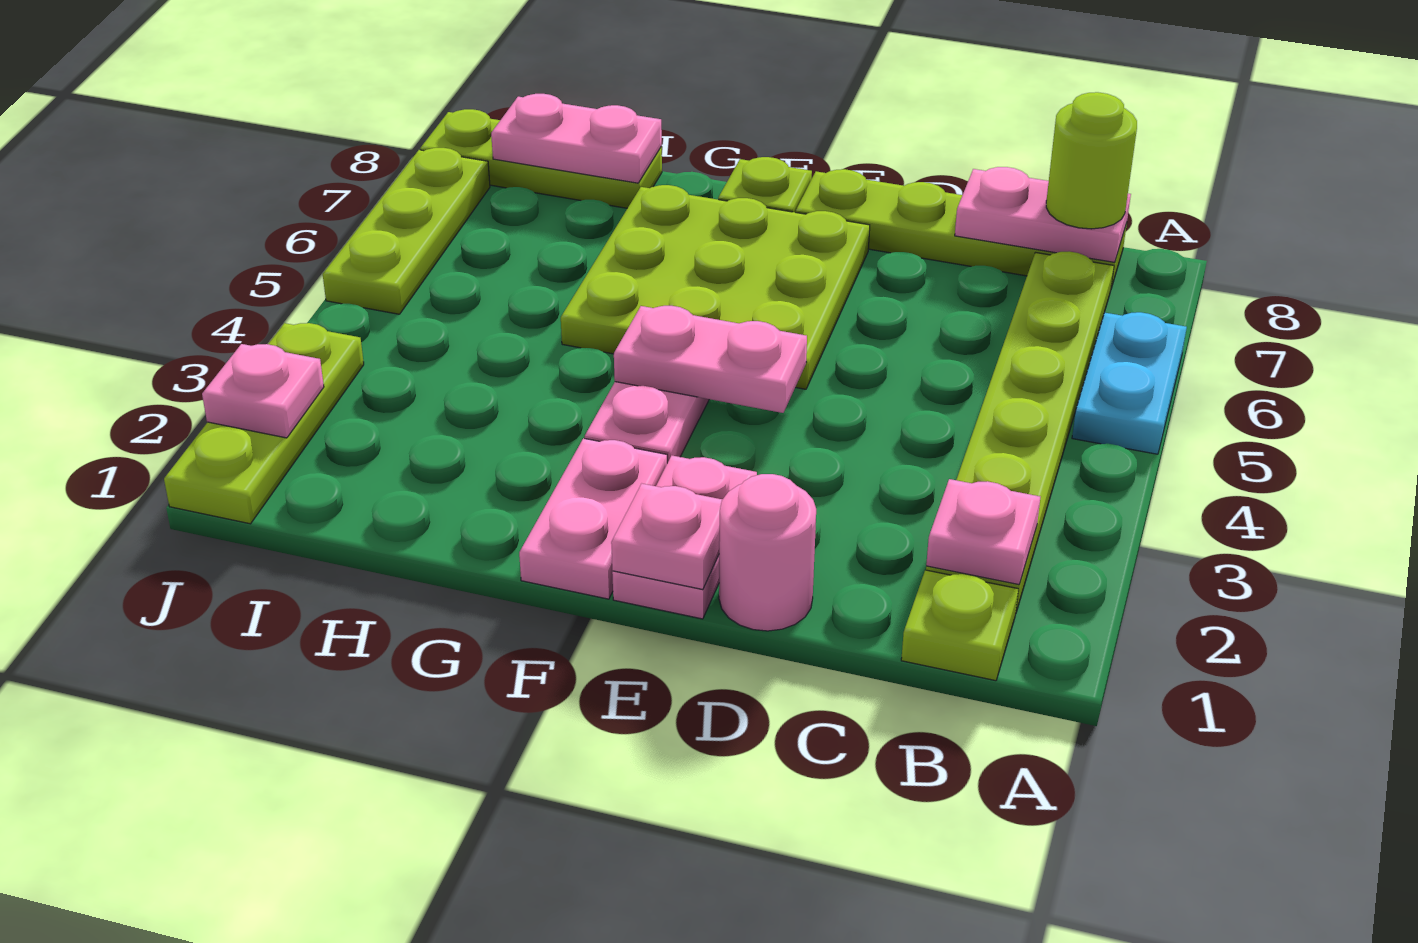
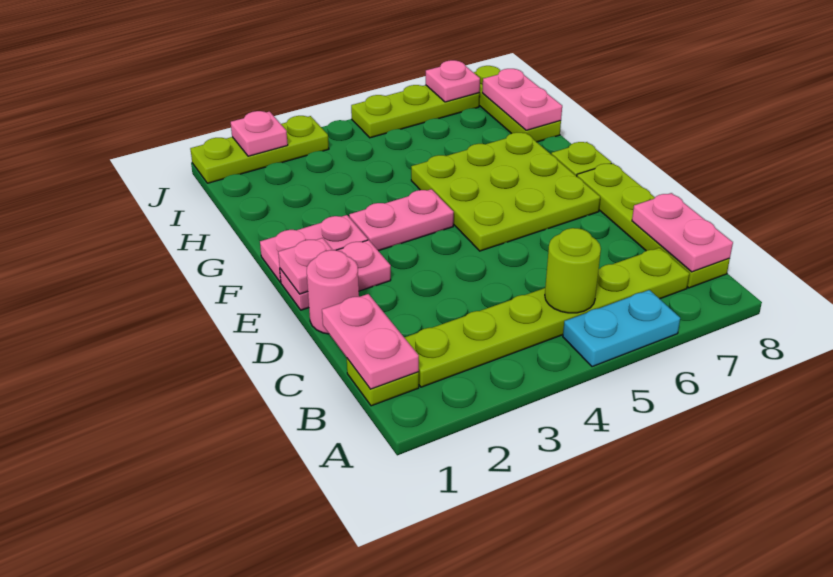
pink plate B2 level 2 -> pink plate J7 level 2
lime round brick B8 level 3 -> lime round brick B5 level 2
pink plate E4:F4 level 2 -> pink plate B1:C1 level 2

